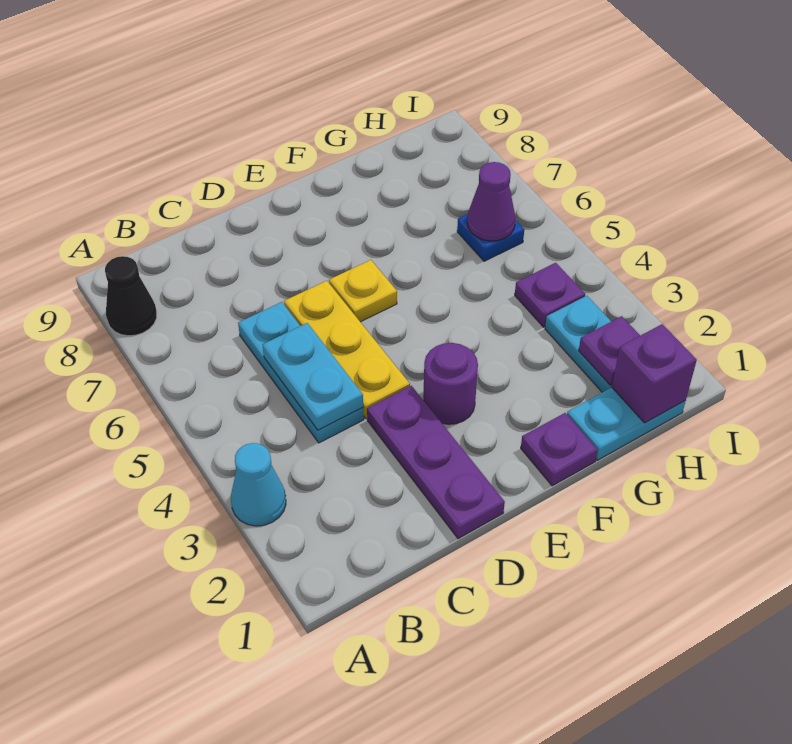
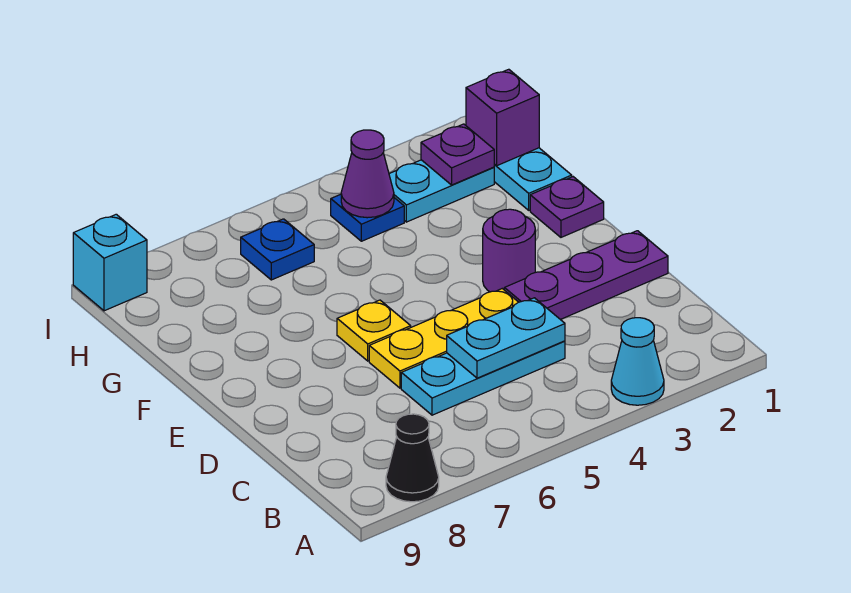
purple plate H4 level 1 -> blue plate H4 level 1
purple cone H6 level 2 -> purple cone H4 level 2
none -> cyan brick I9 level 1

